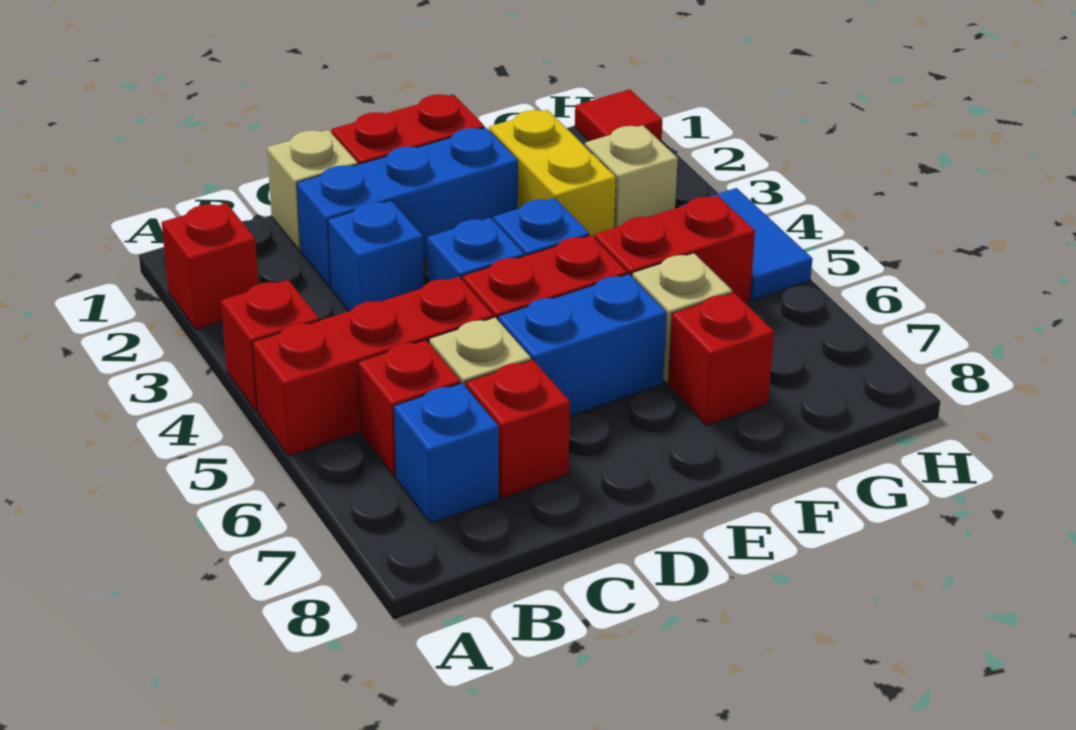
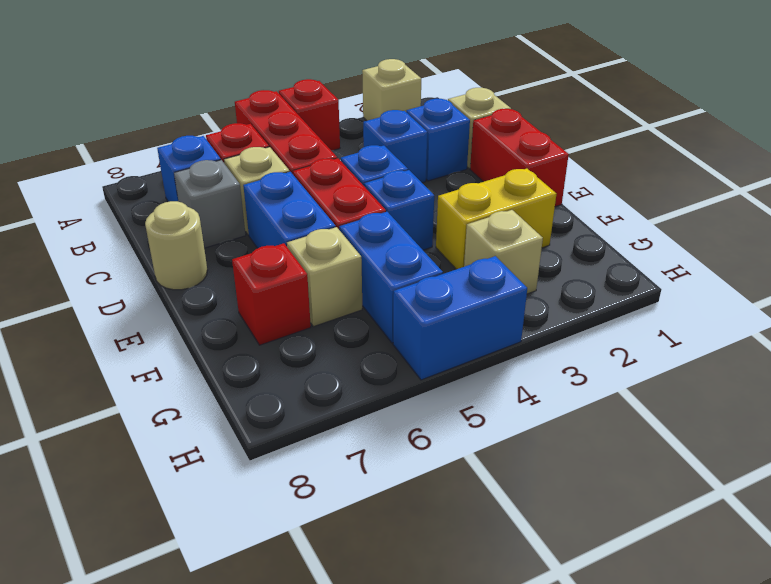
red brick A2 level 1 -> tan brick A2 level 1
blue brick C2:E2 level 1 -> blue brick C2 level 1
red brick C7 level 1 -> grey brick C7 level 1
none -> tan round brick D8 level 1
red brick F5:G5 level 1 -> blue brick F5:G5 level 1
red tile H1 level 1 -> none
blue tile H4:H5 level 1 -> blue brick H4:H5 level 1

